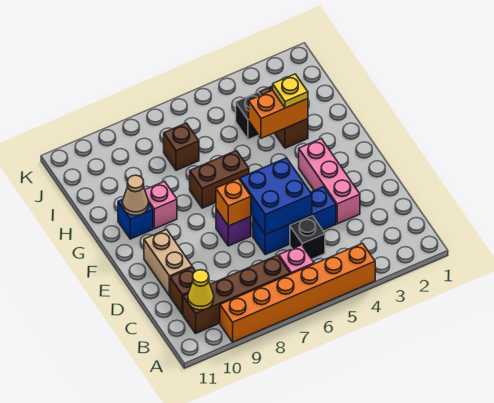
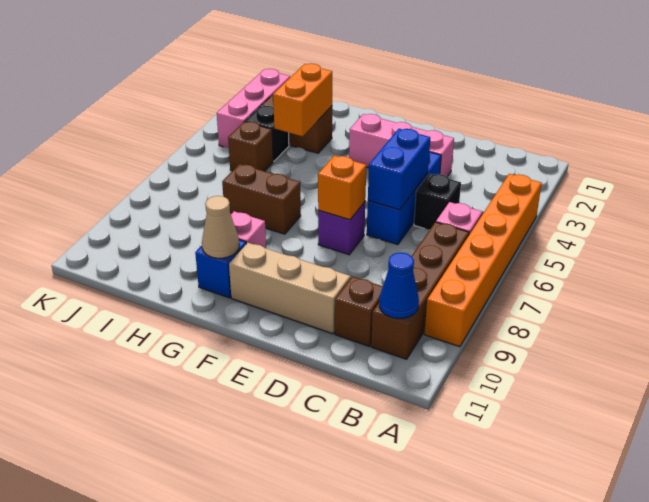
yellow cone B10 level 2 -> blue cone B10 level 2
blue brick D5:E6 level 2 -> blue brick D5:D6 level 2
tan brick D10:E10 level 1 -> tan brick D10:F10 level 1
brown brick G6:G7 level 1 -> brown brick G7:H7 level 1
yellow plate H3 level 3 -> none
brown brick I7 level 1 -> brown brick I5 level 1
none -> pink brick J2:J4 level 1

